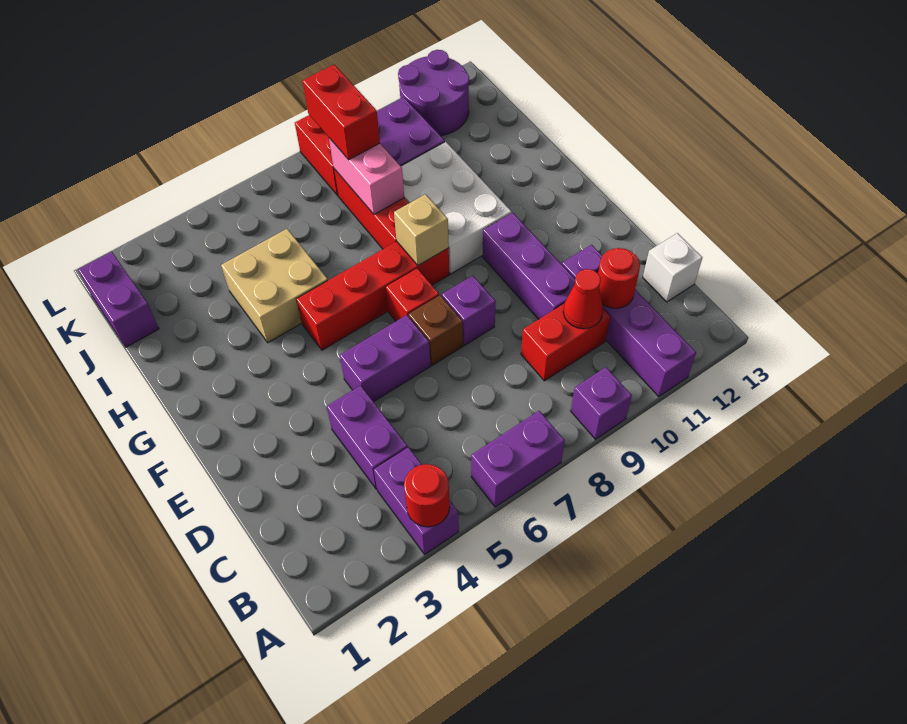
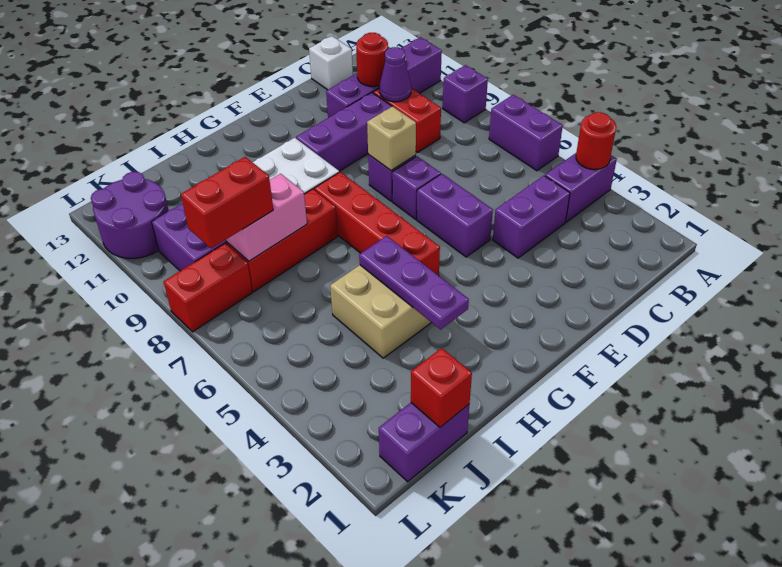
red cone C10 level 2 -> purple cone C10 level 2
brown brick E7 level 1 -> purple brick E7 level 1
red brick F7 level 1 -> red brick J1 level 2
tan brick G8 level 2 -> tan brick E8 level 2
none -> purple plate H3:H5 level 2

